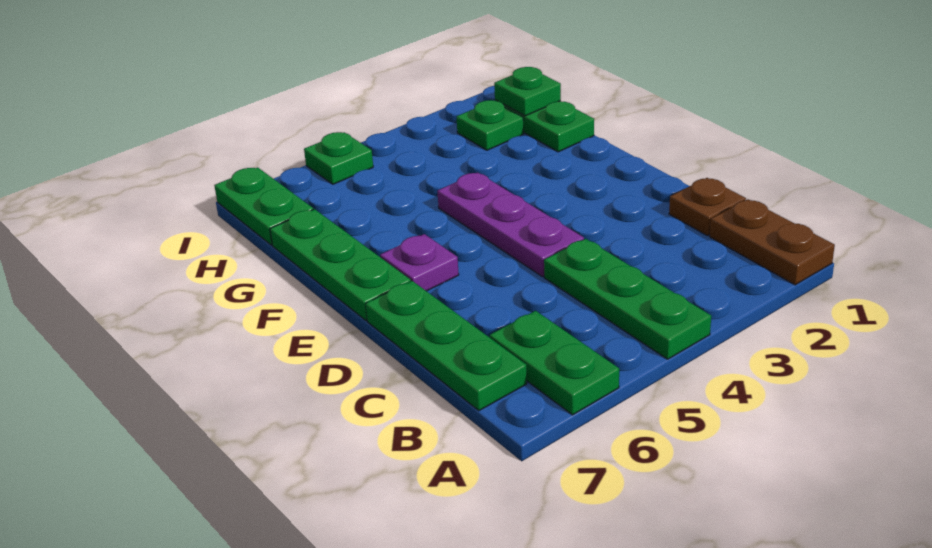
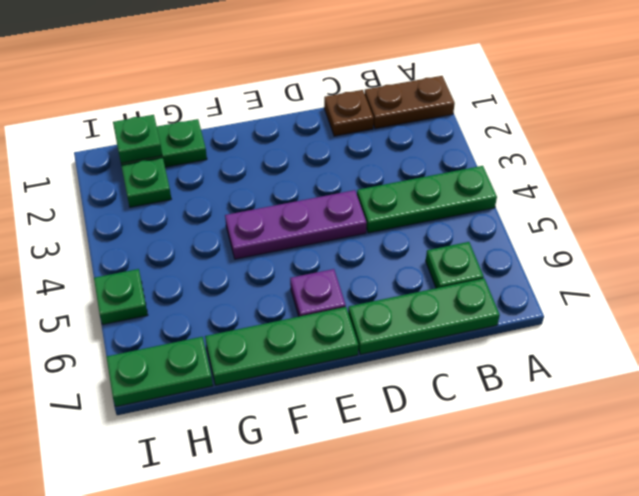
green plate A6:B6 level 1 -> green plate B6 level 1

